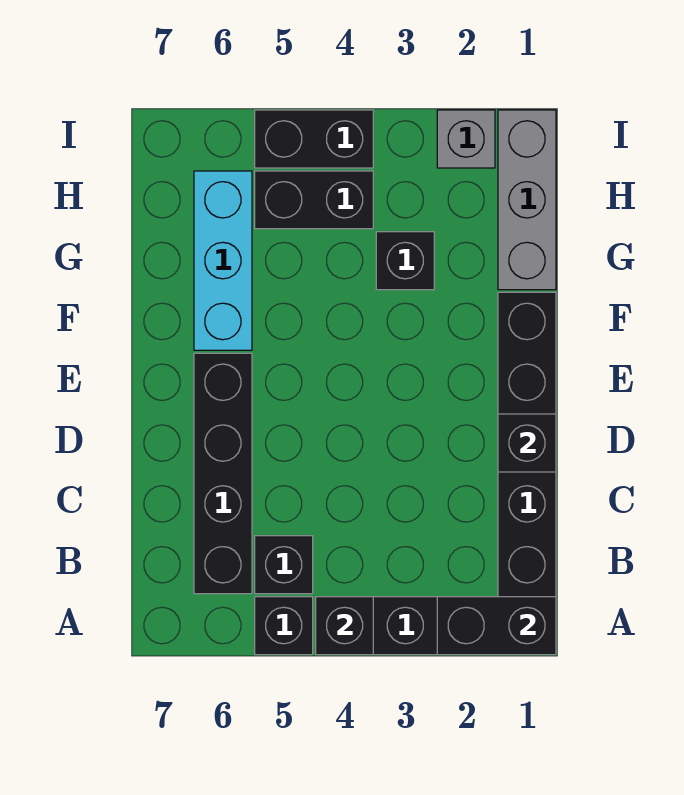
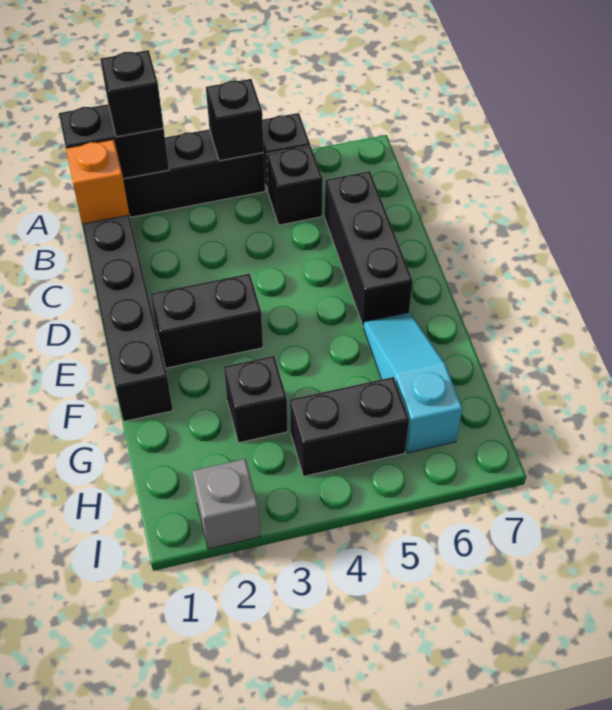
none -> orange brick B1 level 2
black brick B6:E6 level 1 -> black brick C6:E6 level 1
black brick D1 level 2 -> black brick A2 level 3
cyan brick F6:H6 level 1 -> cyan slope F6:H6 level 1 top H
grey brick G1:I1 level 1 -> none
black brick I4:I5 level 1 -> black brick E2:E3 level 1

